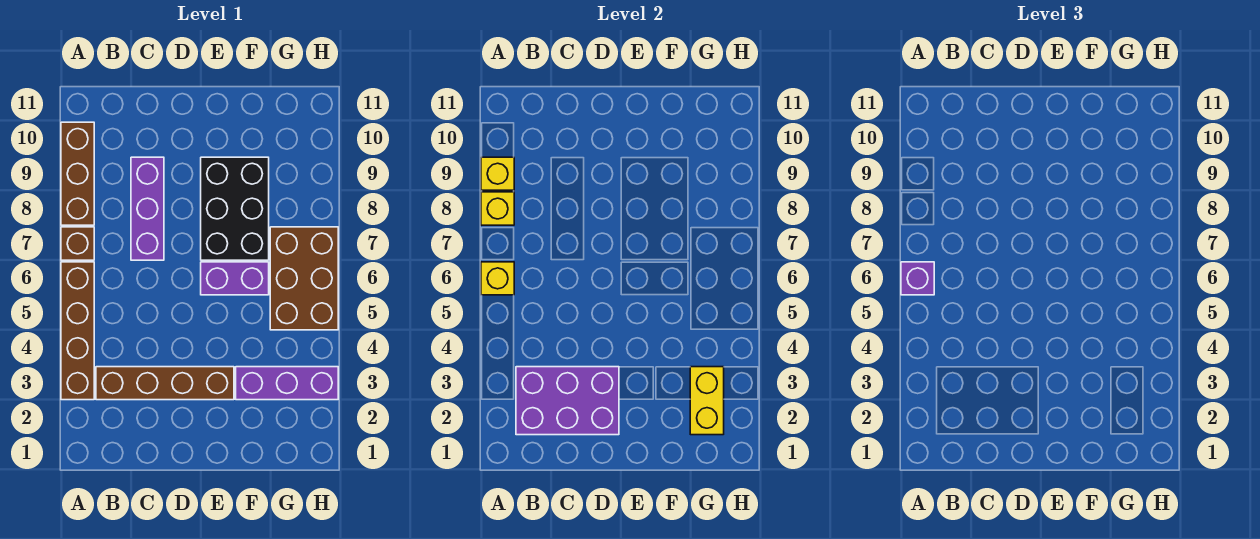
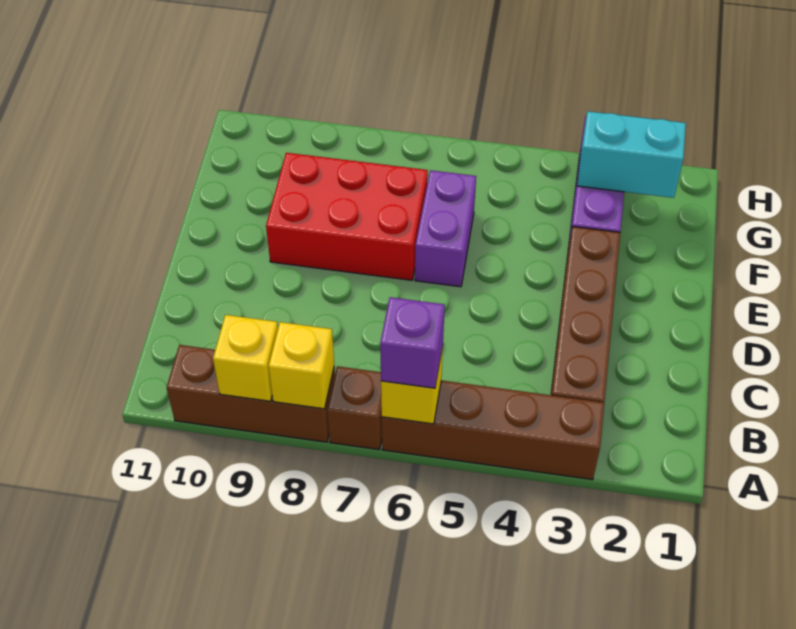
purple brick B2:D3 level 2 -> none
purple brick C7:C9 level 1 -> none
black brick E7:F9 level 1 -> red brick E7:F9 level 1
yellow brick G2:G3 level 2 -> cyan brick G2:G3 level 2
brown brick G5:H7 level 1 -> none

